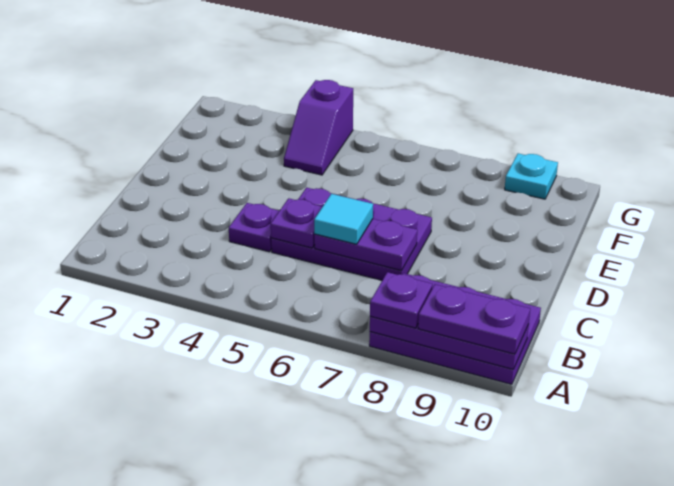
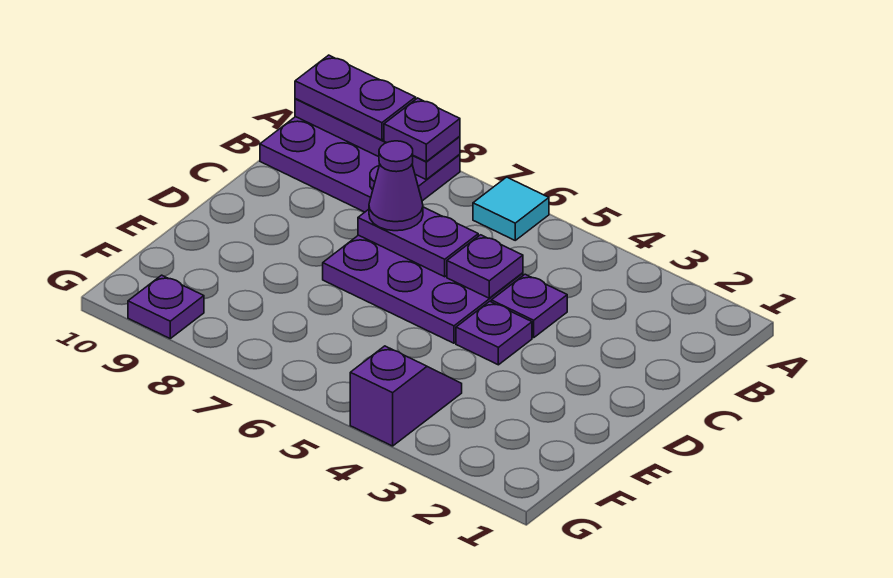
cyan tile C6 level 3 -> cyan tile A6 level 1
none -> purple cone C7 level 3
none -> purple plate D4 level 1
cyan plate G9 level 1 -> purple plate G9 level 1

